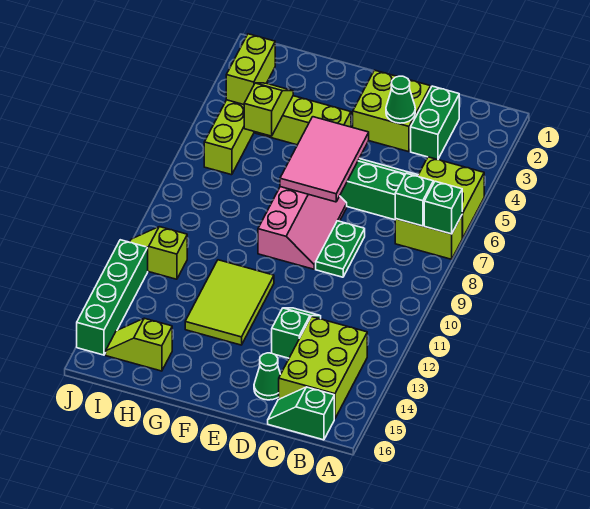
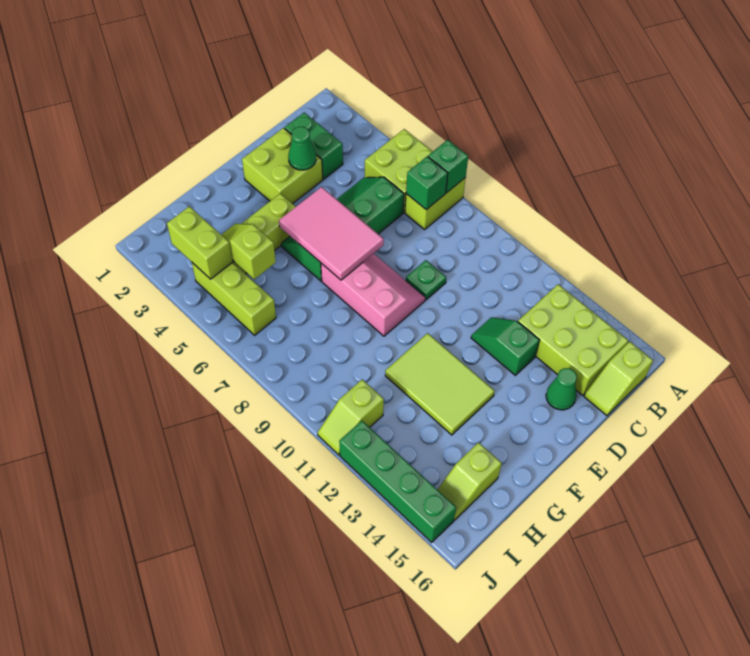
green slope B16:C16 level 1 top B -> lime slope B16:C16 level 1 top B
green plate D8:D9 level 1 -> green plate D9 level 1

